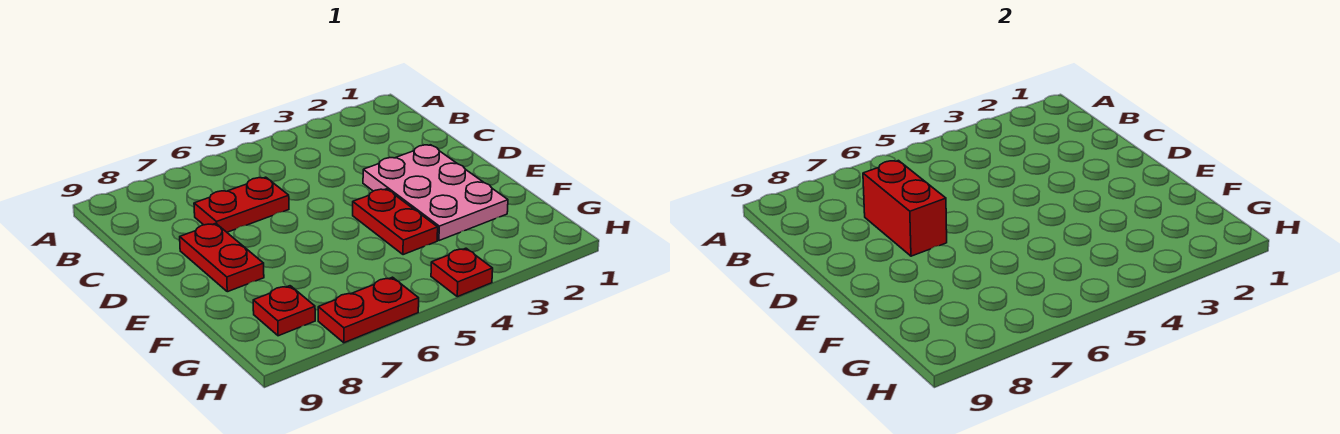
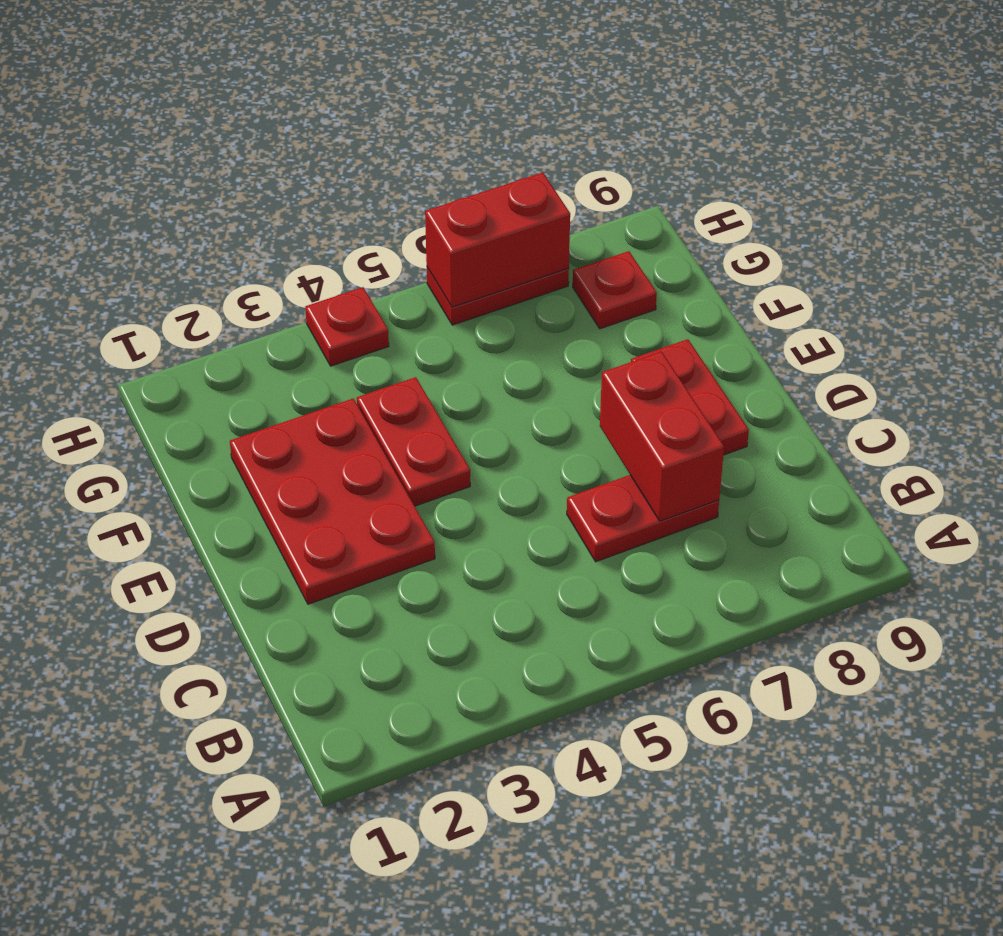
pink plate D2:F3 level 1 -> red plate D2:F3 level 1
none -> red brick H6:H7 level 2

